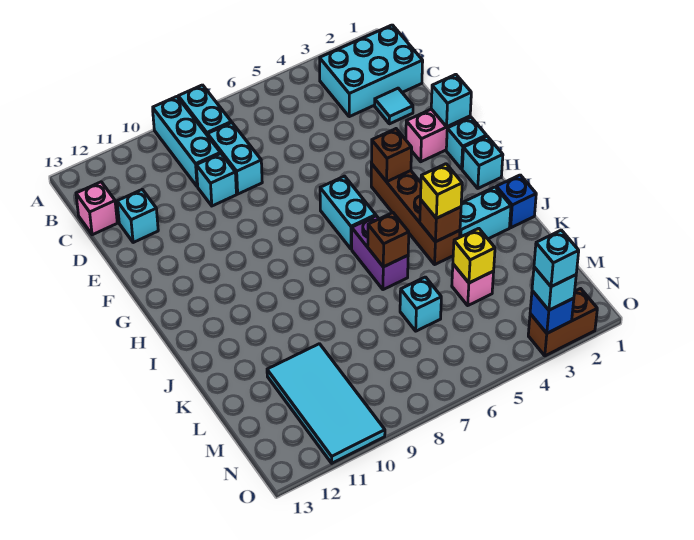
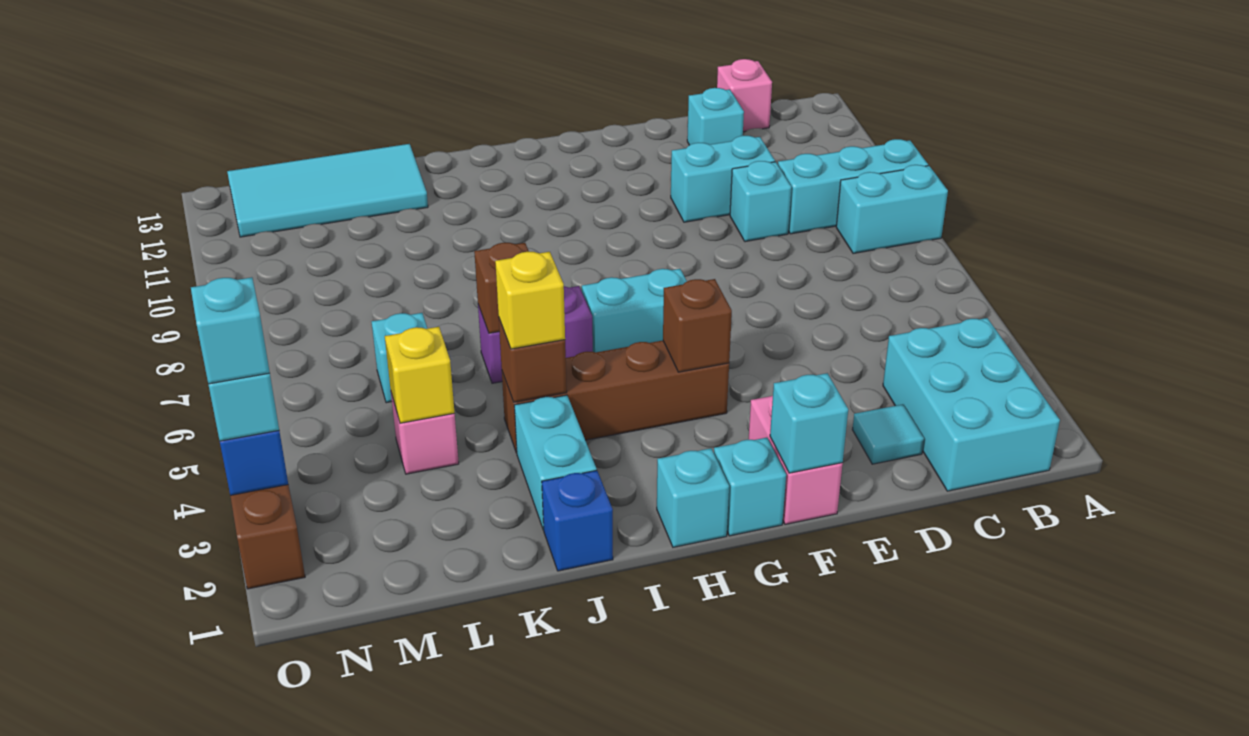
cyan brick C8:D8 level 1 -> cyan brick D10:E10 level 1
cyan tile L10:O11 level 1 -> cyan tile K12:N13 level 1

